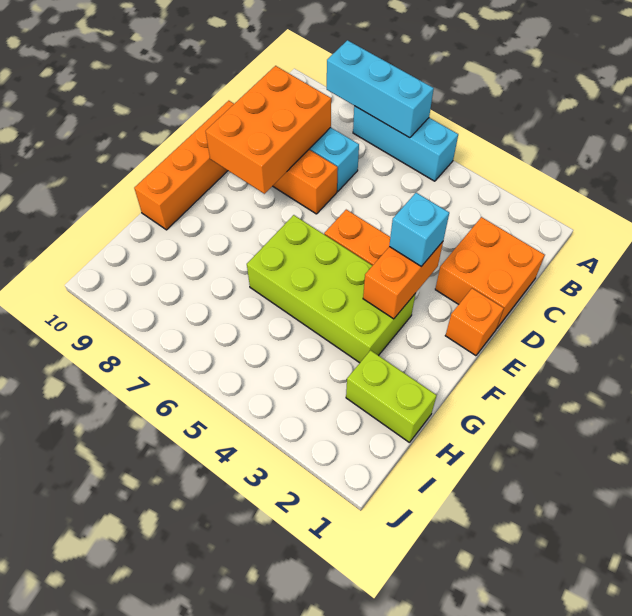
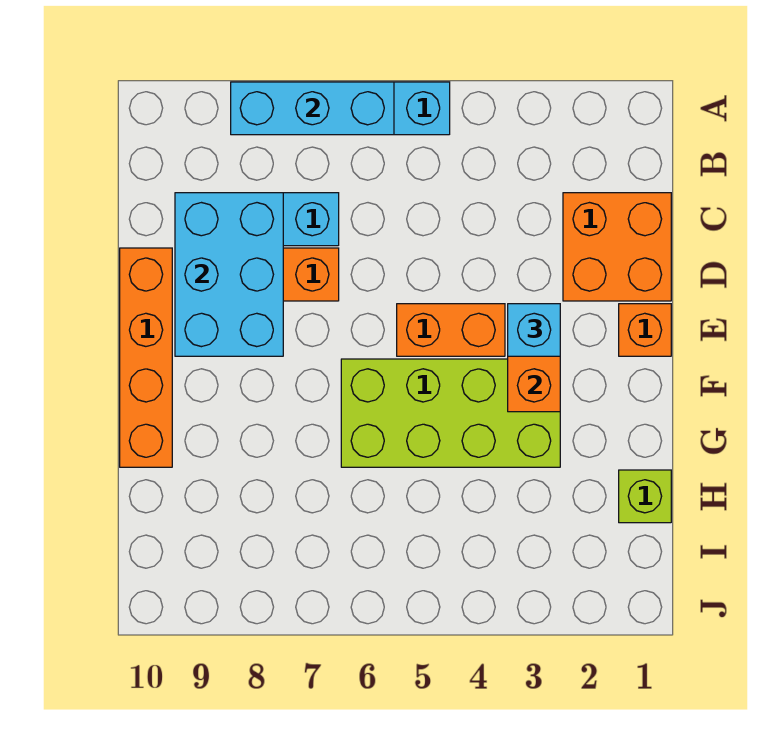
orange brick C8:E9 level 2 -> cyan brick C8:E9 level 2
lime brick H1:H2 level 1 -> lime brick H1 level 1

